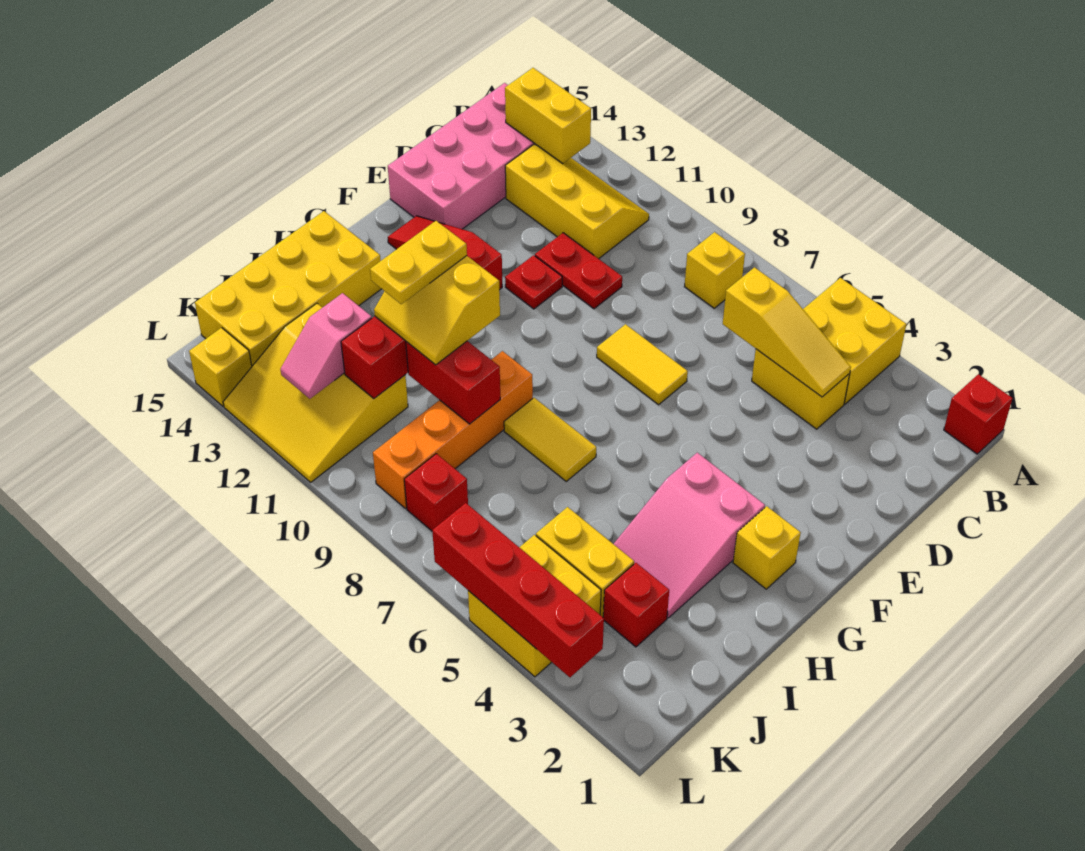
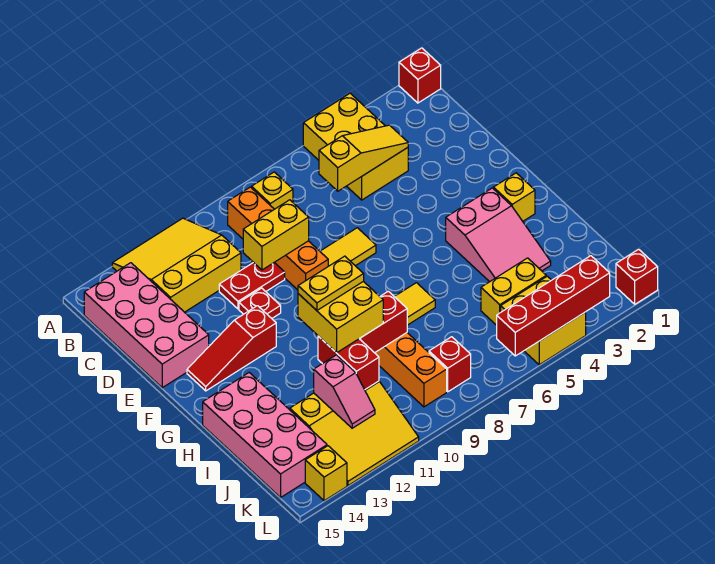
none -> orange brick B9:E9 level 1
yellow slope B11:C13 level 1 top C -> yellow slope A11:C13 level 1 top C
yellow brick B13:B14 level 2 -> yellow brick D9:D10 level 2
yellow slope H10:I11 level 3 top H -> yellow brick H10:I11 level 3
yellow plate H11:I11 level 4 -> yellow plate H10:H11 level 4
yellow brick H14:K15 level 1 -> pink brick H14:K15 level 1
red brick J3 level 1 -> red brick L1 level 1

